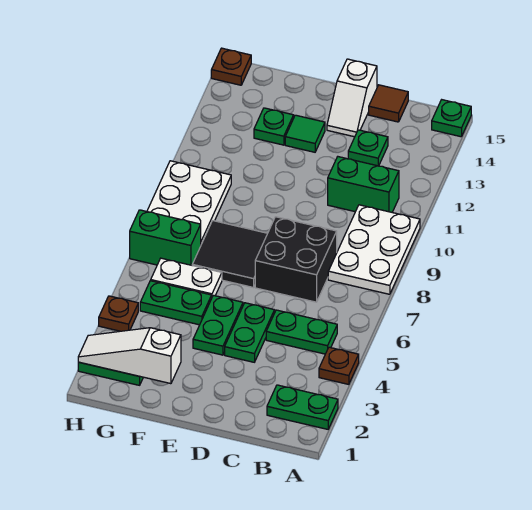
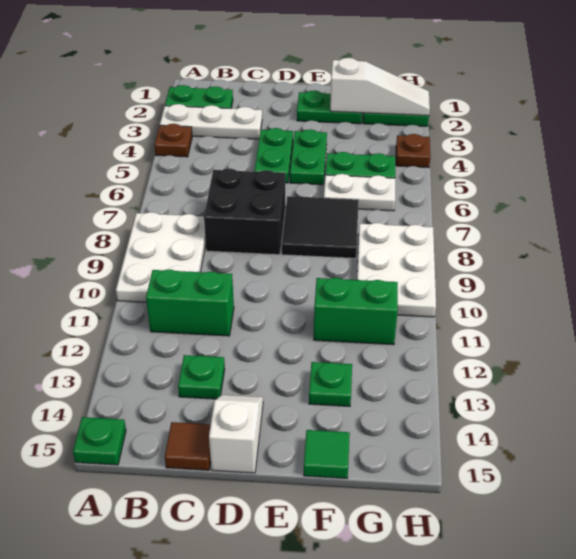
none -> white plate A3:C3 level 1
green plate B5:C5 level 1 -> green plate E2:F2 level 1
green tile E13 level 1 -> green tile F15 level 1
green brick G7:H7 level 1 -> green brick F11:G11 level 1
brown plate H15 level 1 -> none

